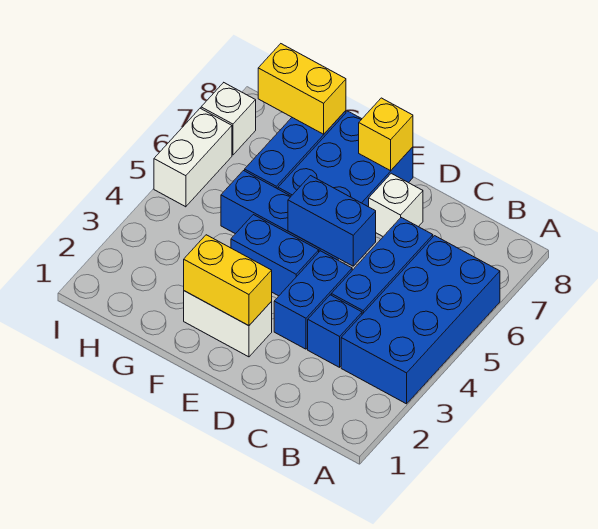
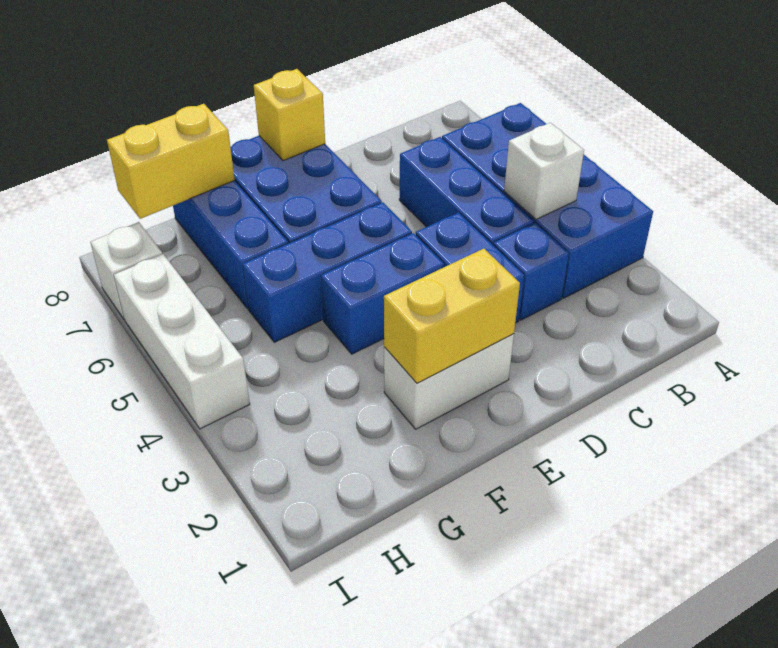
blue brick D5:E5 level 2 -> none
white brick D7 level 1 -> white brick B4 level 2
white brick I5:I6 level 1 -> white brick I4:I6 level 1

